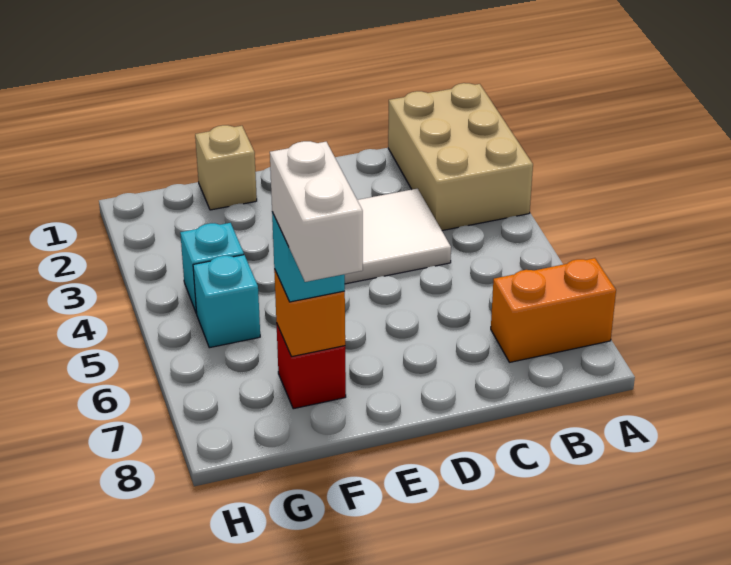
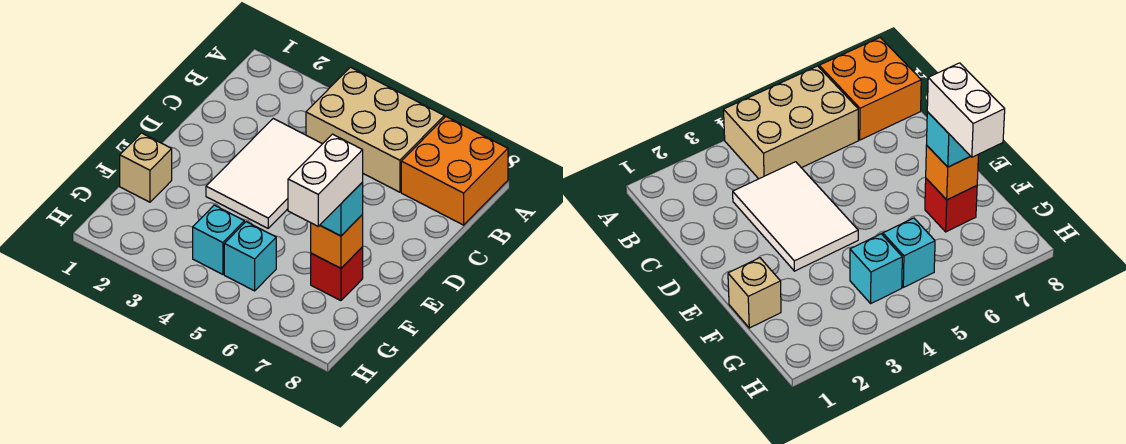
tan brick A1:B3 level 1 -> tan brick A4:B6 level 1
orange brick A7:B7 level 1 -> orange brick A7:B8 level 1
white brick F7:F8 level 4 -> white brick F7:G7 level 4

